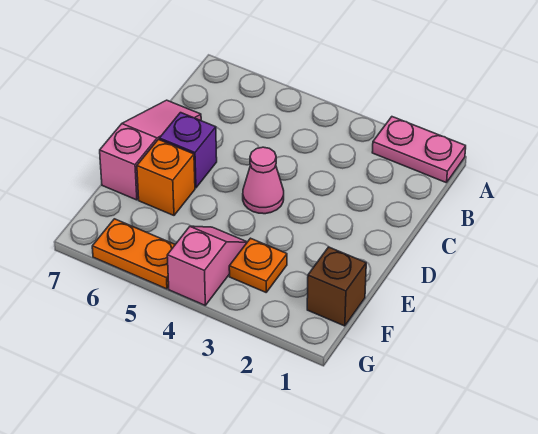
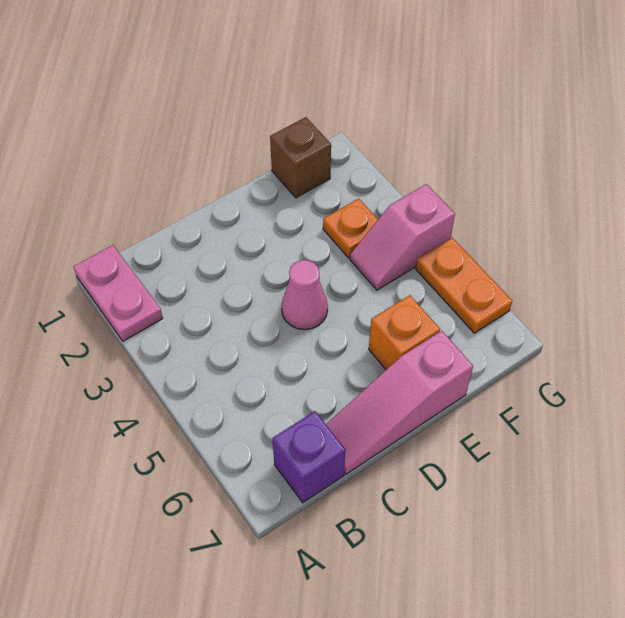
purple brick D6 level 1 -> purple brick B7 level 1

